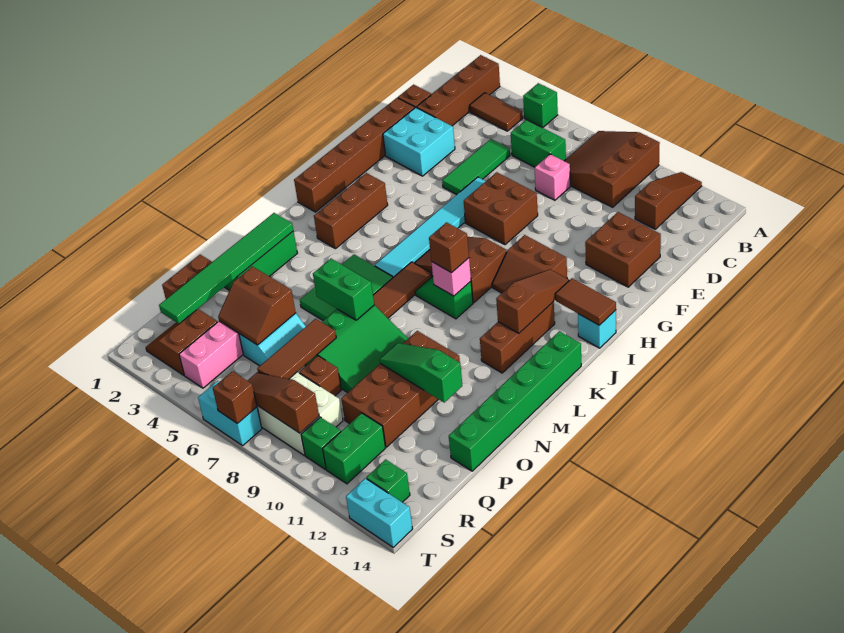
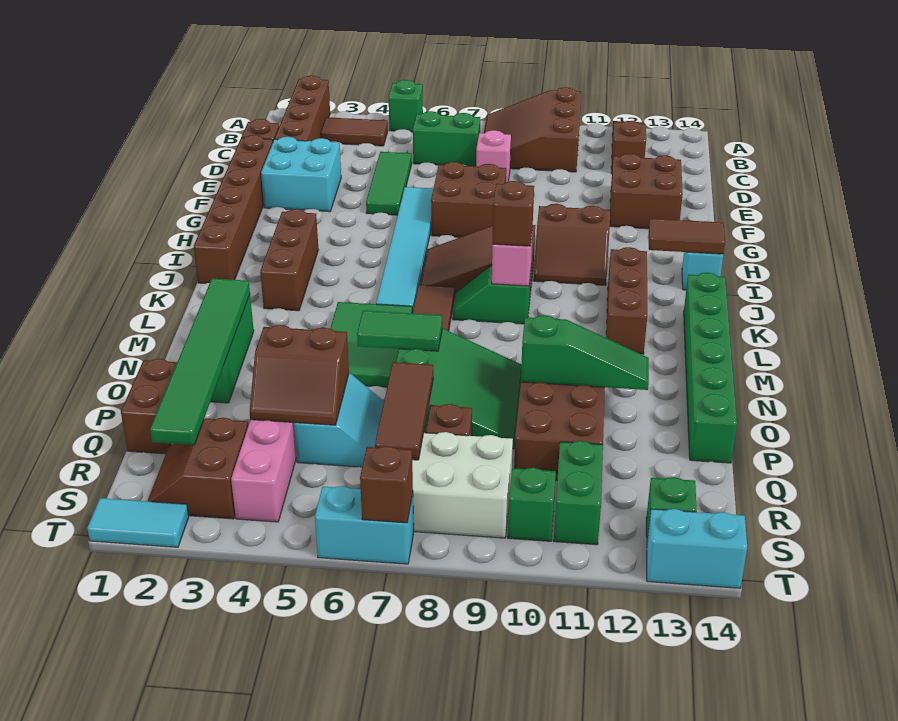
brown slope I12:K12 level 2 top K -> none
green brick N6:N7 level 2 -> green tile N6:N7 level 2
green slope O10:O12 level 2 top 12 -> green slope O10:O12 level 2 top 10
brown slope S7:S9 level 2 top 9 -> none
none -> cyan tile T1:T2 level 1

